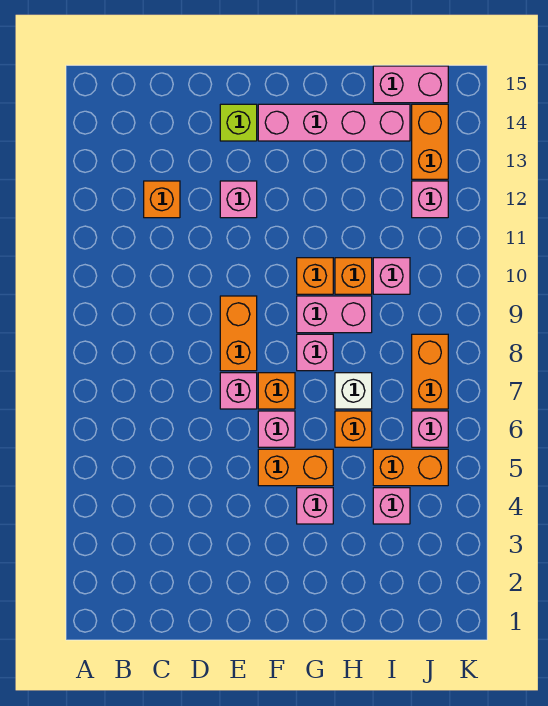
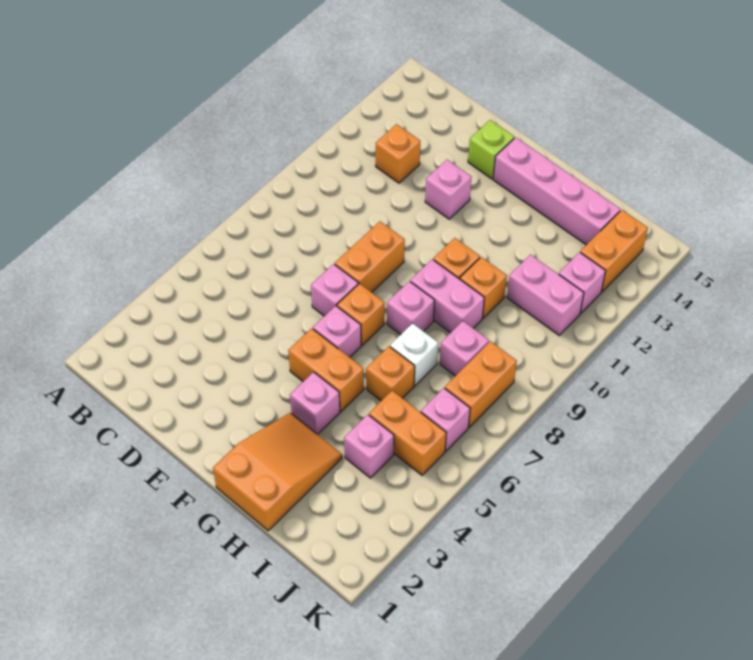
none -> orange slope G1:H3 level 1 top 1
pink brick I10 level 1 -> pink brick I8 level 1
pink brick I15:J15 level 1 -> pink brick I11:J11 level 1

